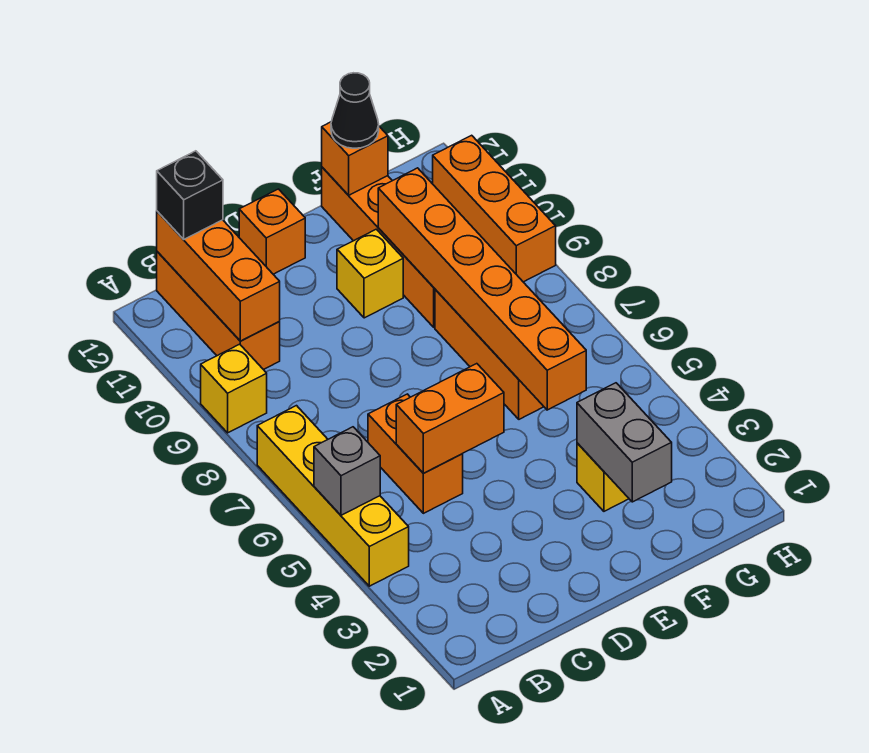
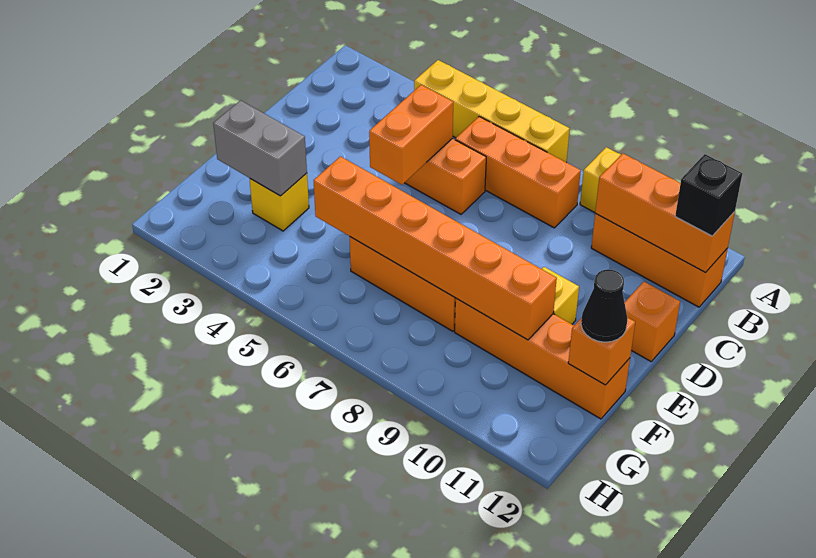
grey brick A5 level 2 -> none
orange brick H9:H11 level 1 -> orange brick B6:B8 level 1

